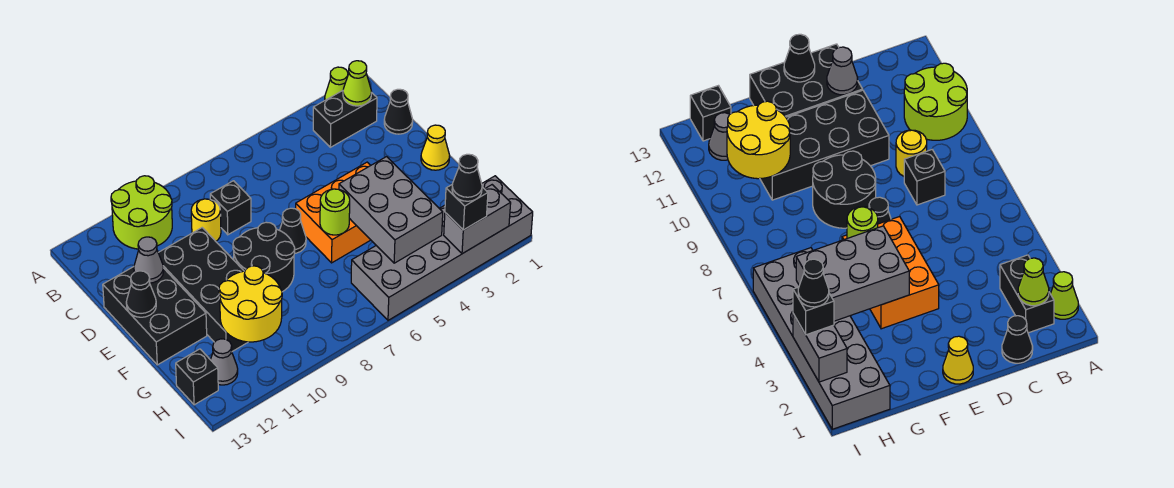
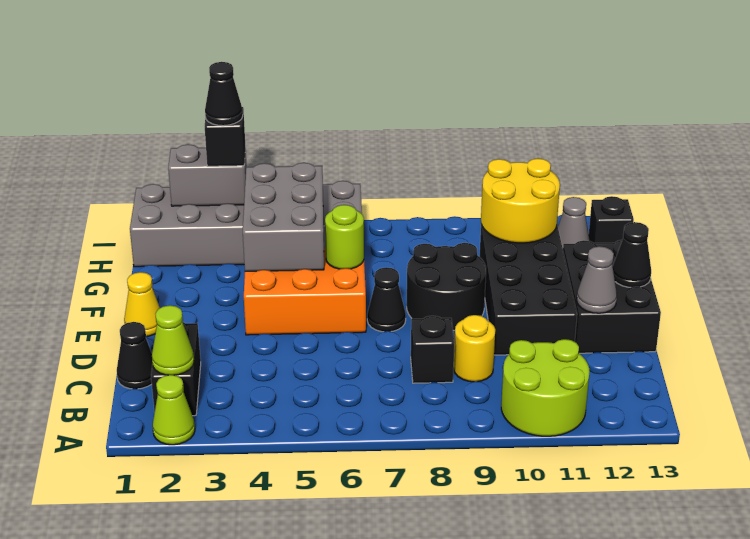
black brick B2:B3 level 1 -> black brick B2:C2 level 1

